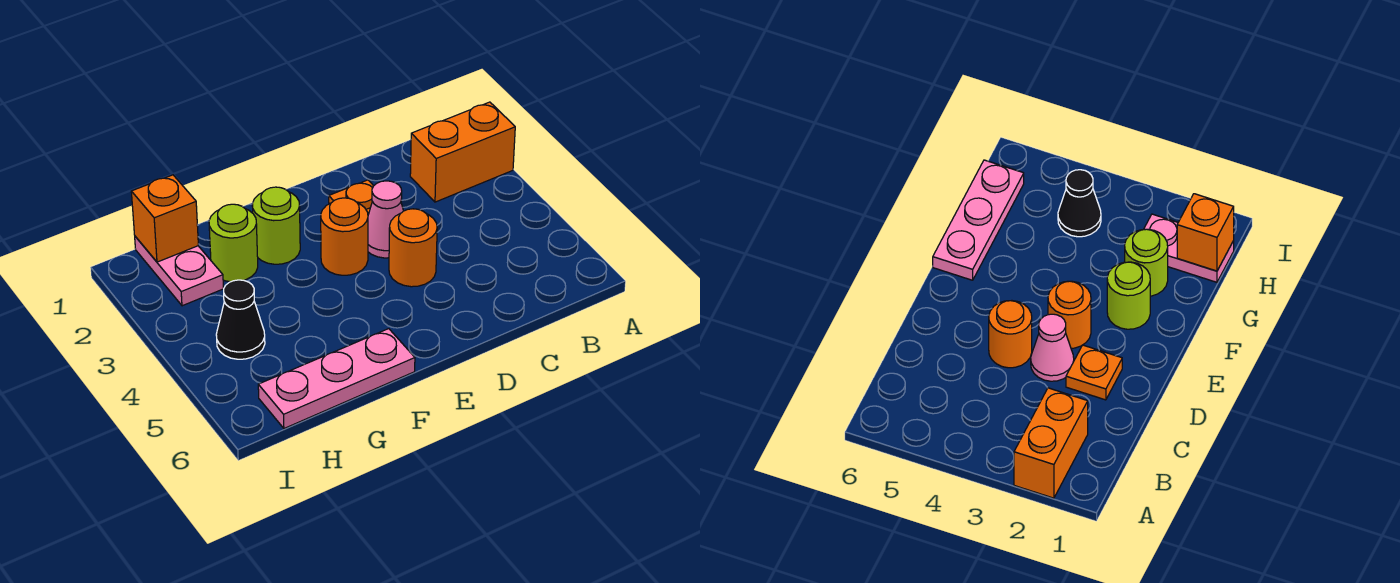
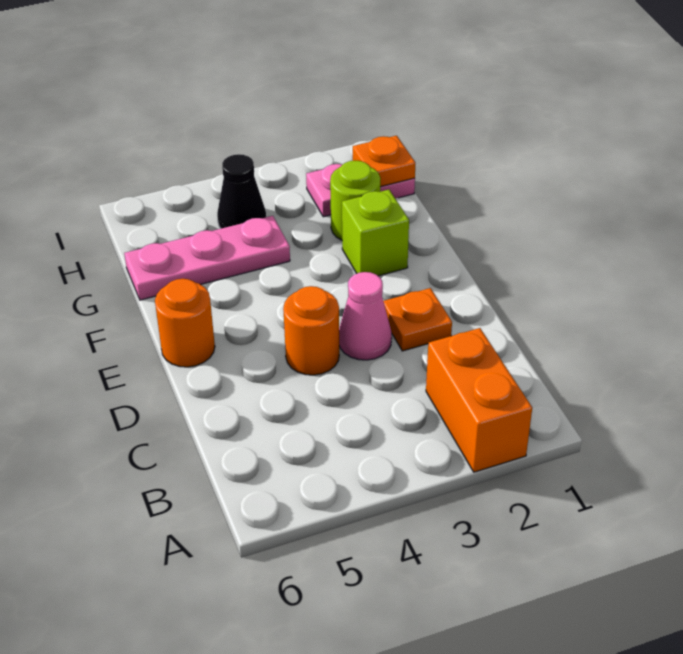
orange round brick E3 level 1 -> orange round brick E6 level 1
lime round brick F2 level 1 -> lime brick F2 level 1
pink plate F6:H6 level 1 -> pink plate G4:G6 level 1
orange brick H1 level 2 -> orange plate H1 level 2

